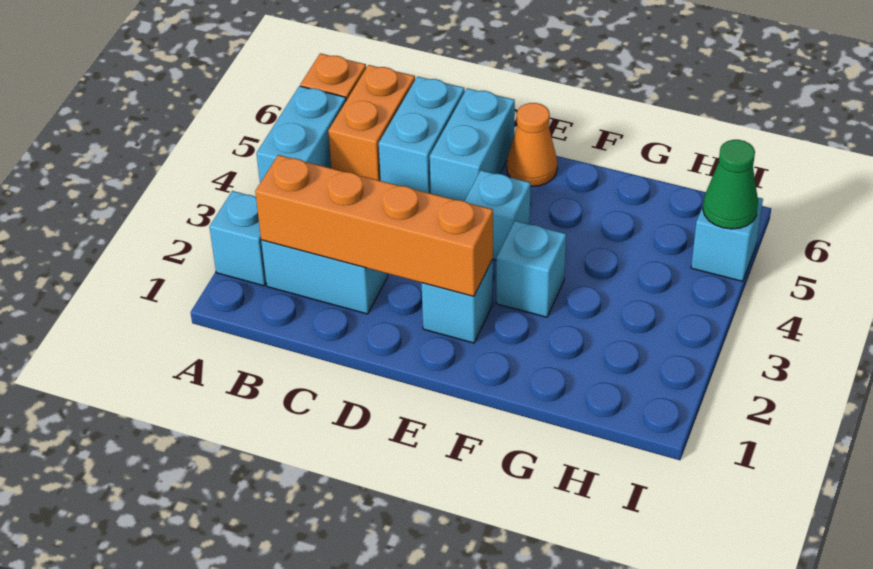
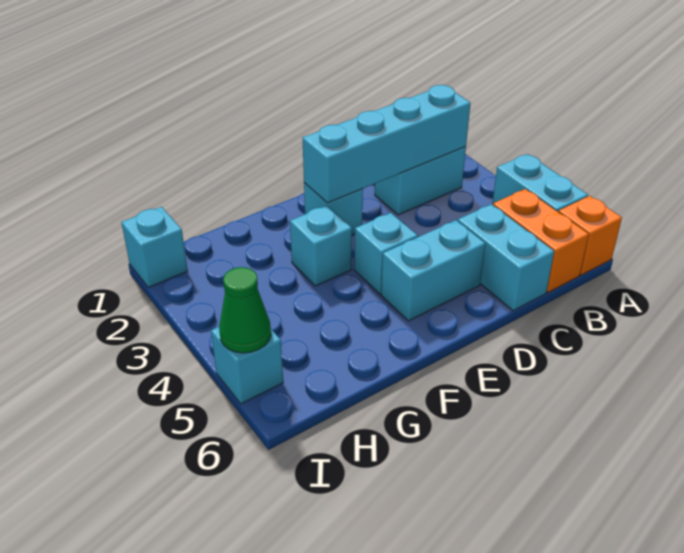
cyan brick A2 level 1 -> cyan brick I1 level 1
orange brick B2:E2 level 2 -> cyan brick B2:E2 level 2
cyan brick D5:D6 level 1 -> cyan brick D5:E5 level 1
orange cone E6 level 1 -> none

